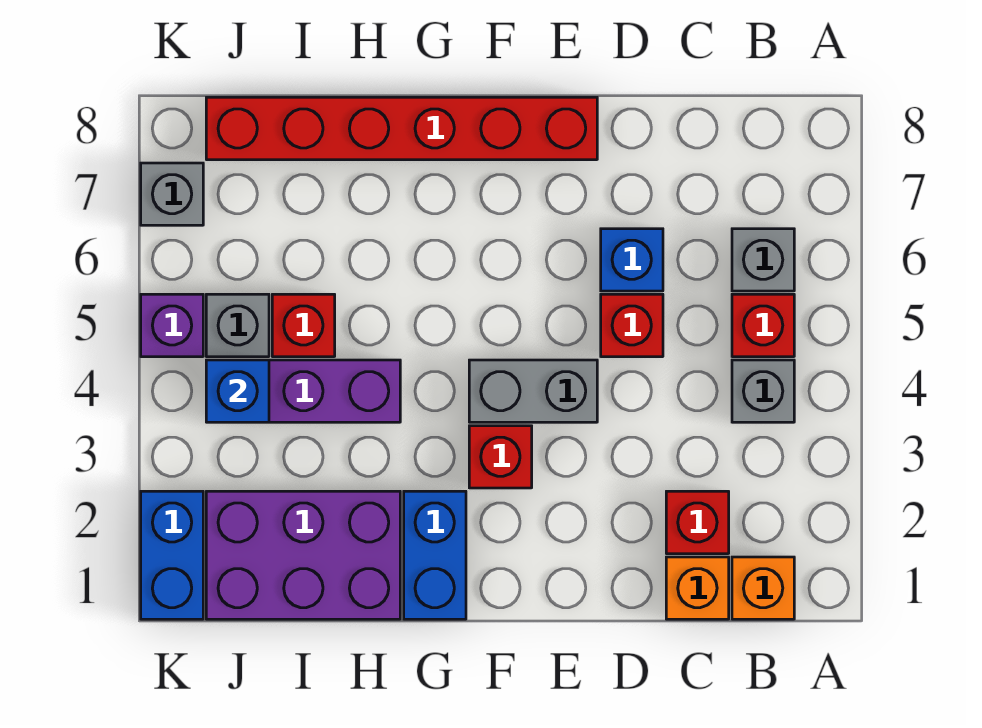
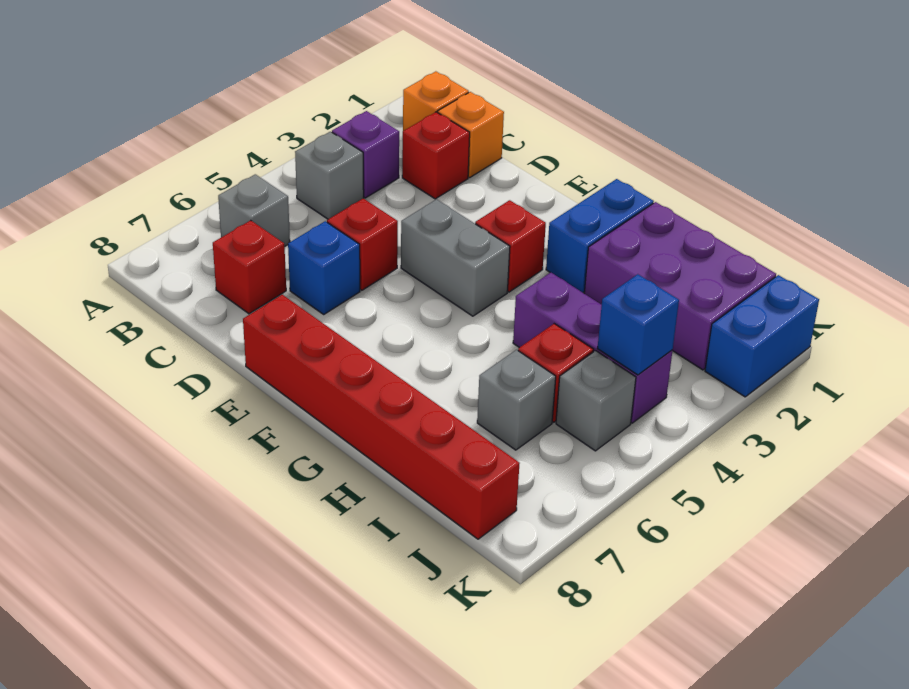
red brick B5 level 1 -> red brick C7 level 1
purple brick K5 level 1 -> purple brick B3 level 1
grey brick K7 level 1 -> grey brick I6 level 1

